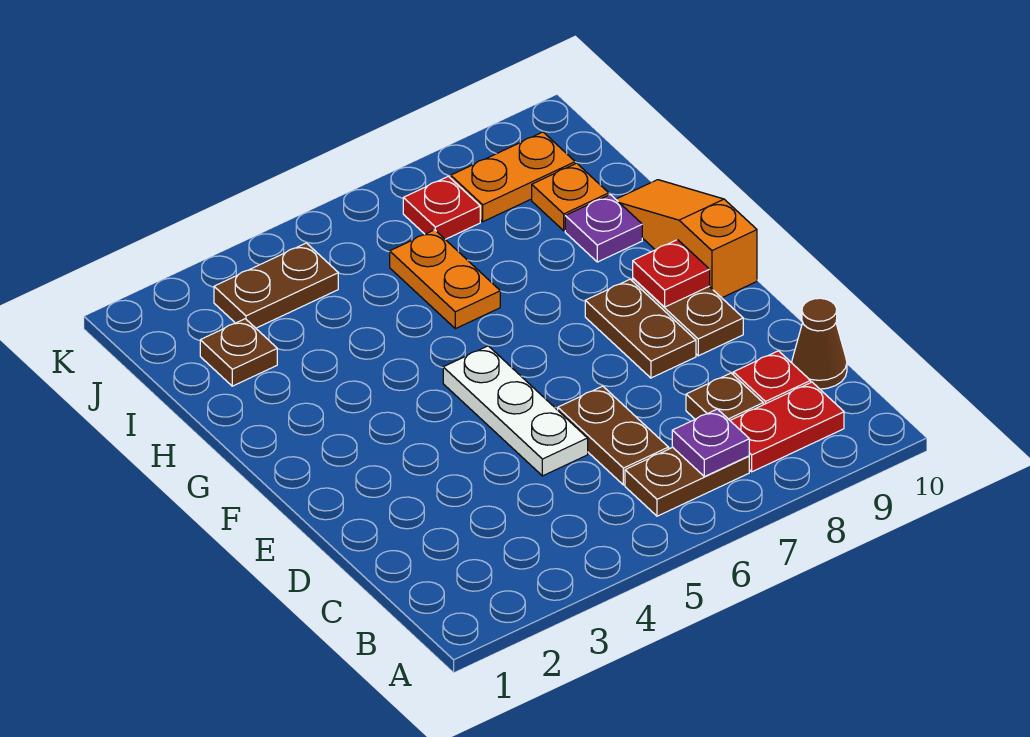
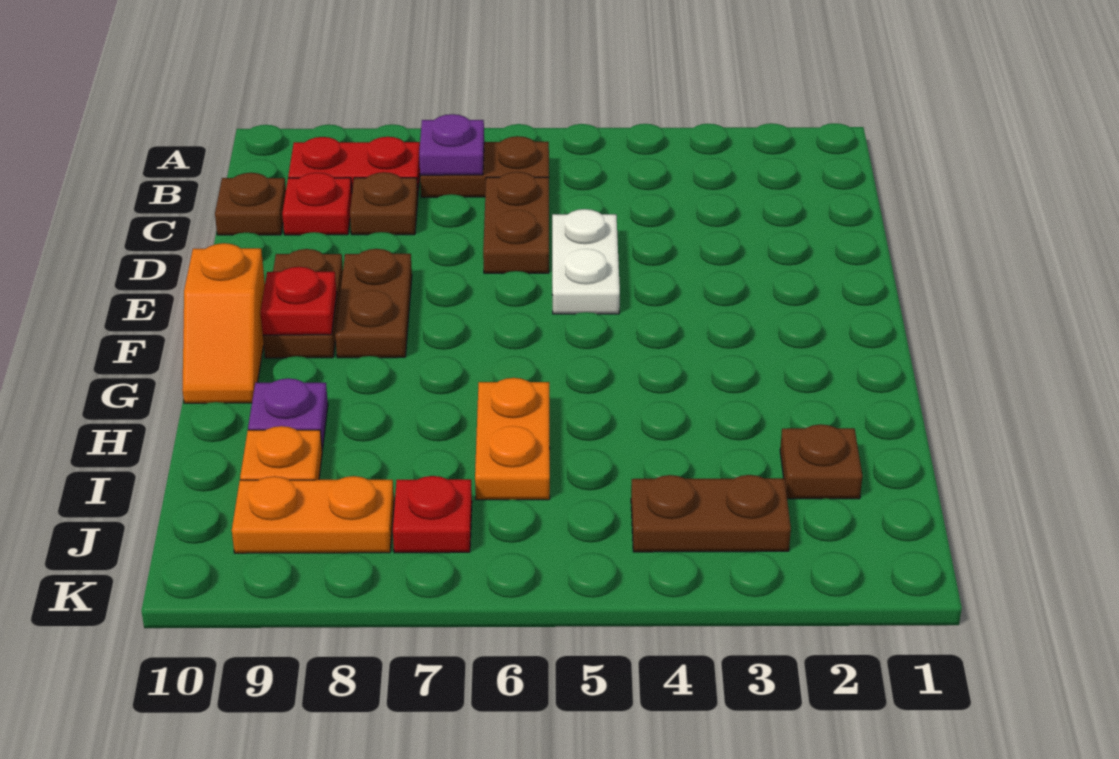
brown cone C10 level 1 -> brown plate C10 level 1
white plate D5:F5 level 1 -> white plate D5:E5 level 1
orange slope F10:H10 level 1 top F -> orange slope F10:G10 level 1 top F

